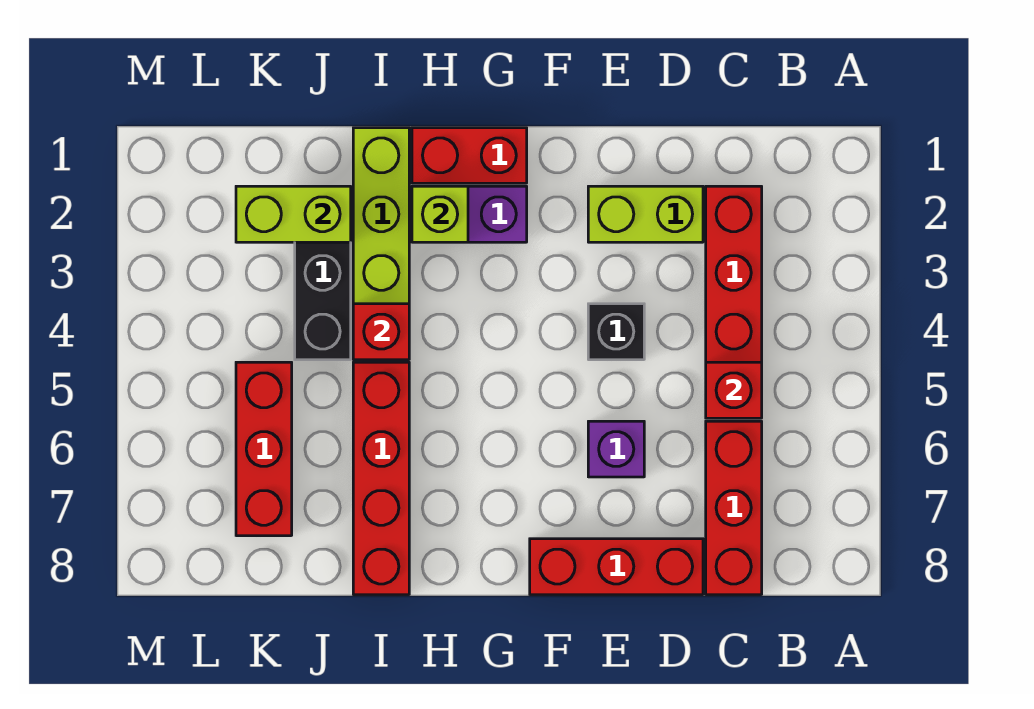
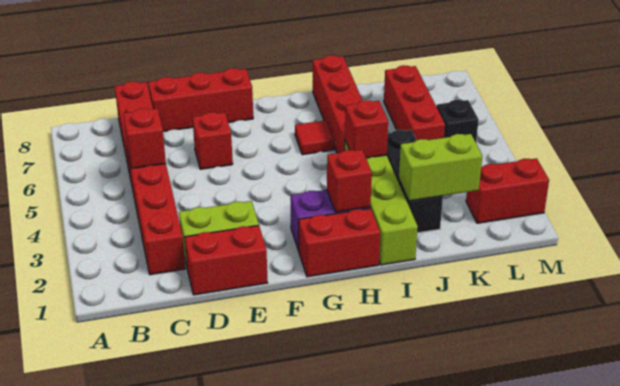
none -> red brick D1:E1 level 1
black brick E4 level 1 -> black brick L5 level 1
purple brick E6 level 1 -> red brick E6 level 1
lime brick H2 level 2 -> red brick H2 level 2
none -> red tile H6 level 1
none -> red brick L2:M2 level 1

